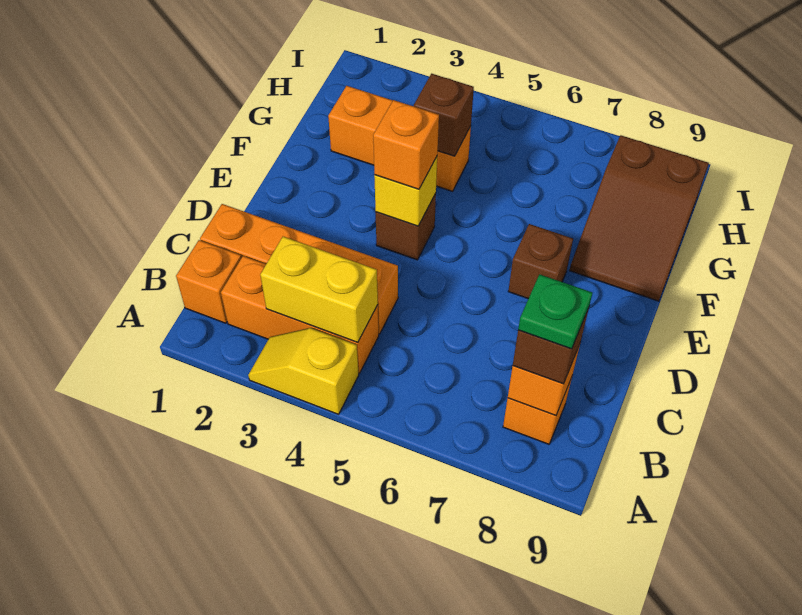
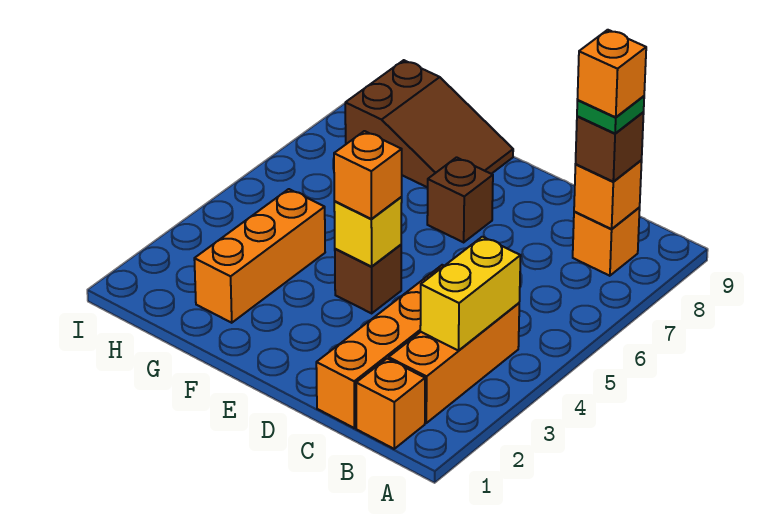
yellow slope A3:A4 level 1 top 4 -> none
none -> orange brick B8 level 5
brown brick G4 level 2 -> none

